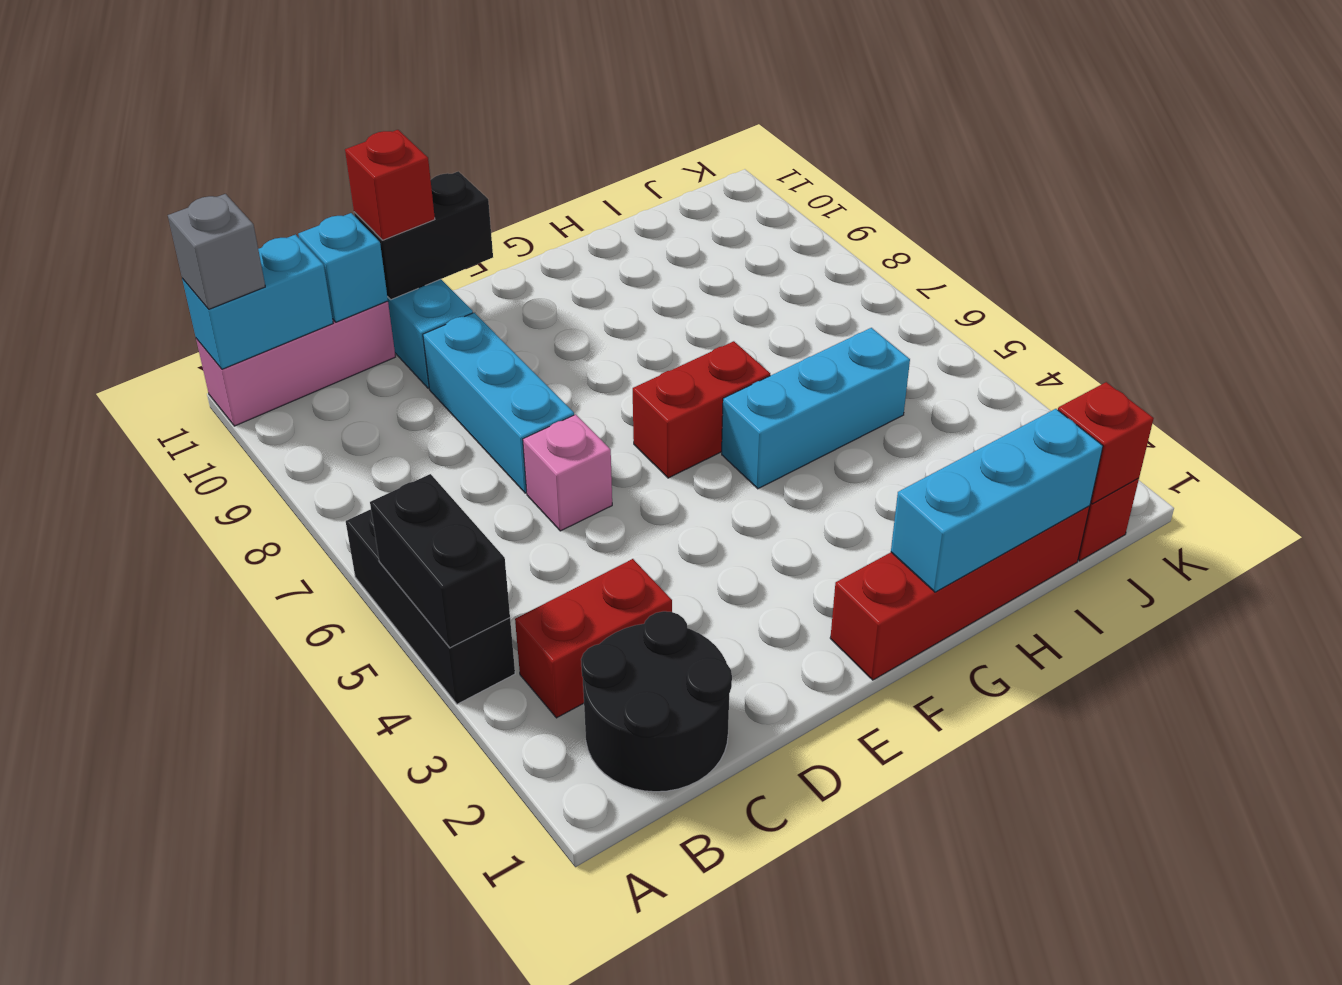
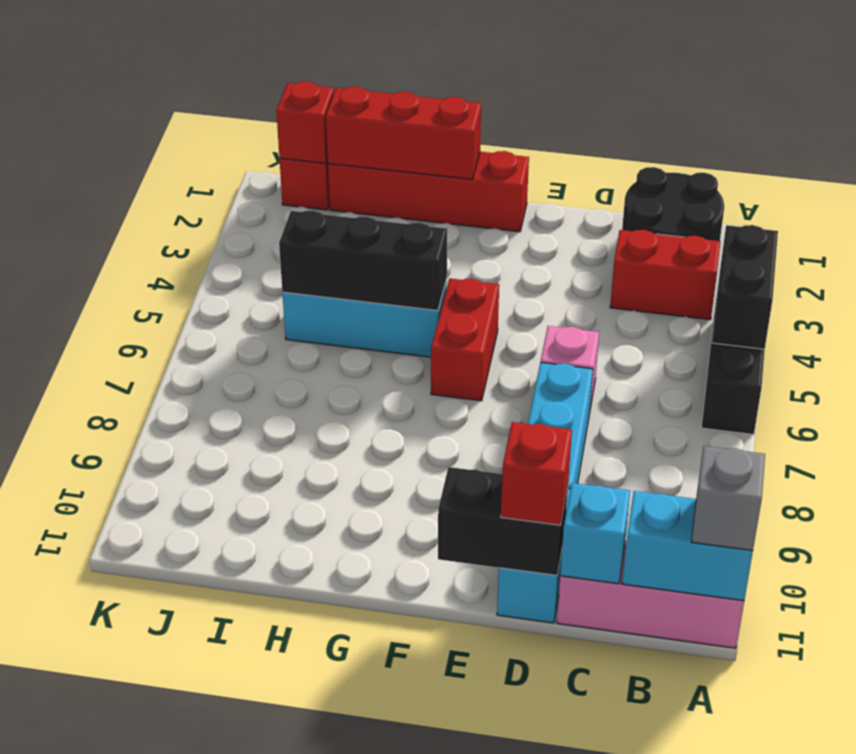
red brick F6:G6 level 1 -> red brick F5:F6 level 1
cyan brick G1:I1 level 2 -> red brick G1:I1 level 2
none -> black brick G5:I5 level 2

